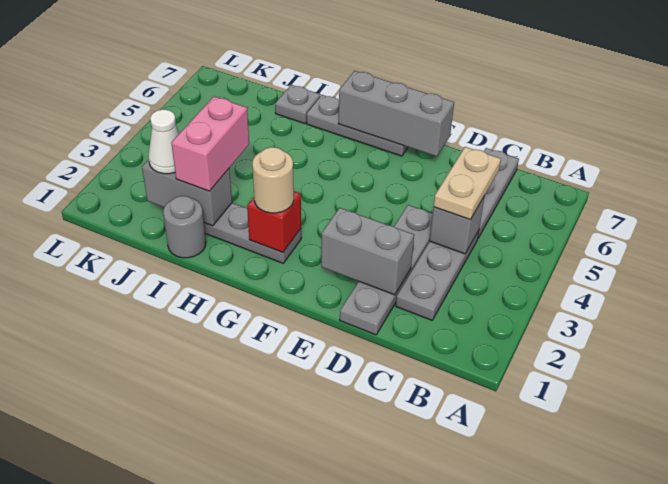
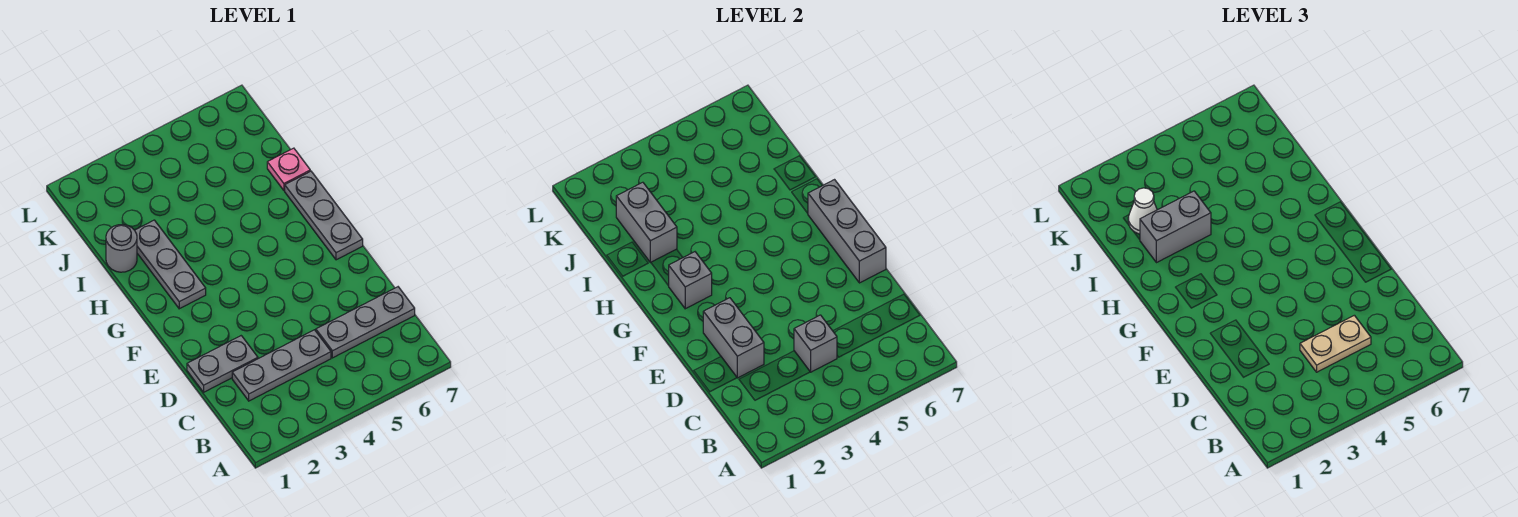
grey plate D1:D4 level 1 -> grey plate D1:D2 level 1
red brick G2 level 2 -> grey brick G2 level 2
tan round brick G2 level 3 -> none
pink brick I2:I3 level 3 -> grey brick I2:I3 level 3
grey plate I7 level 1 -> pink plate I7 level 1

